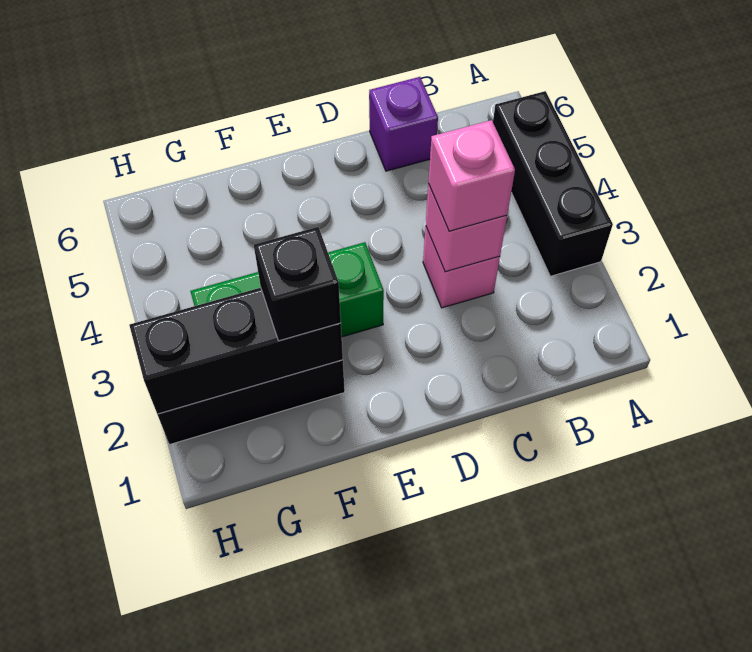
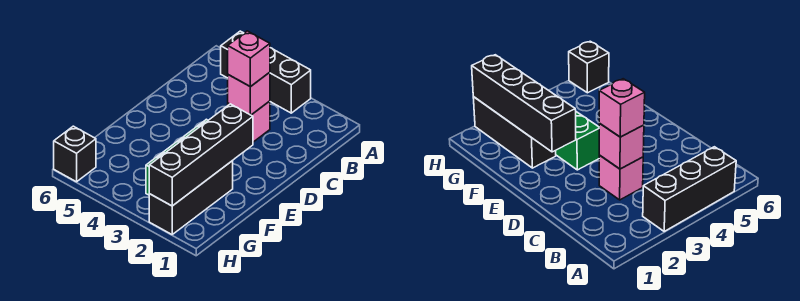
purple brick C6 level 1 -> none
black brick F2:H2 level 2 -> black brick E2:H2 level 2
black brick F2 level 3 -> black brick H6 level 1

